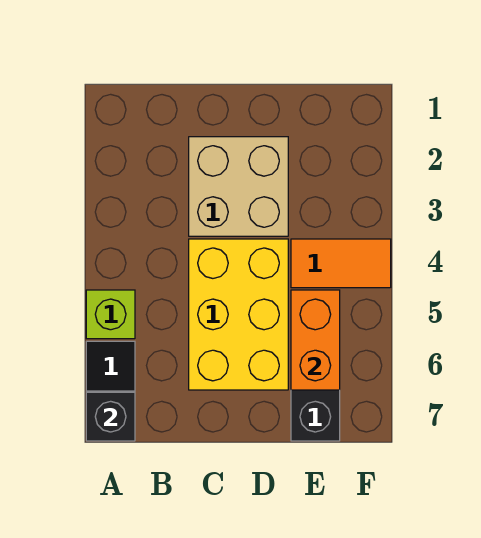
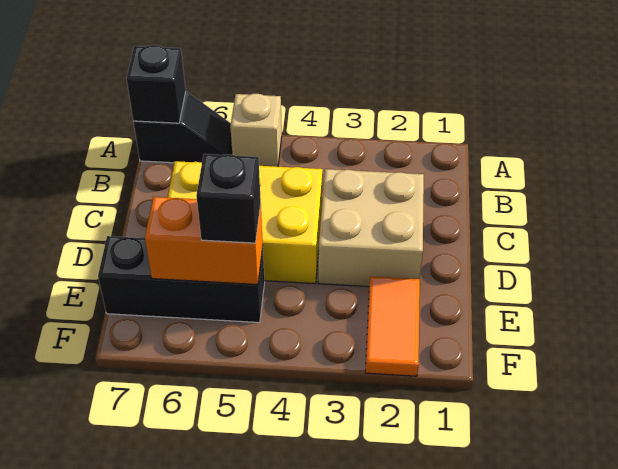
lime brick A5 level 1 -> tan brick A5 level 1
orange tile E4:F4 level 1 -> orange tile E2:F2 level 1
none -> black brick E5 level 3

